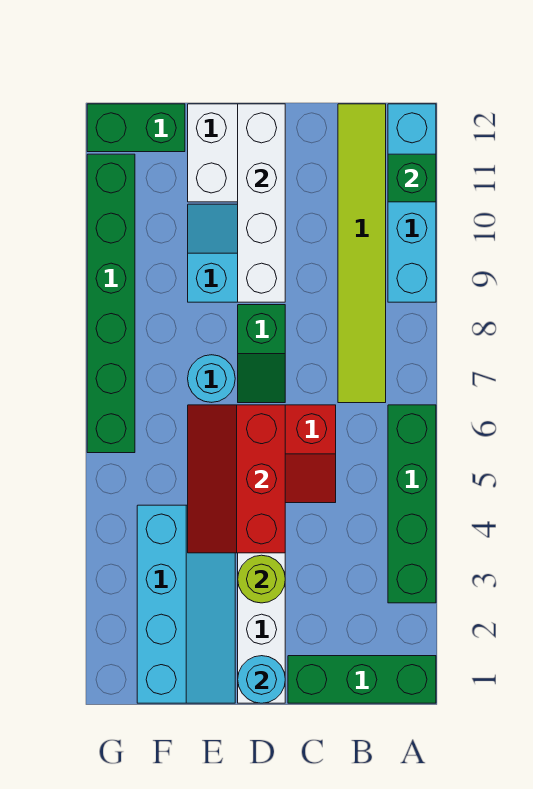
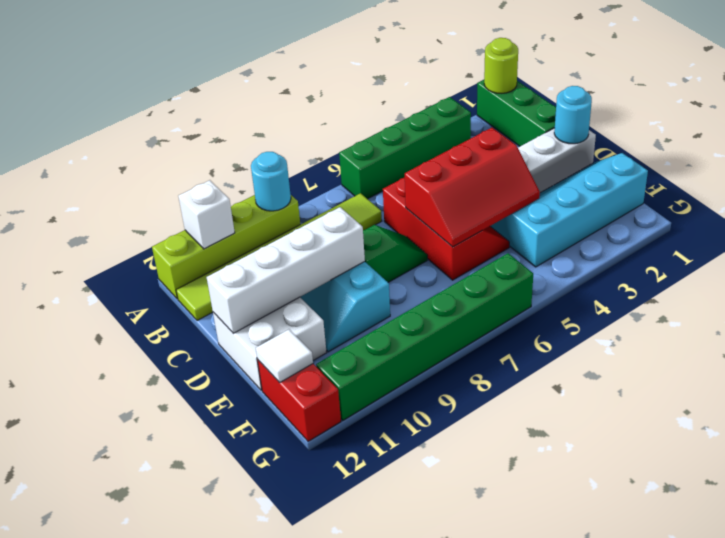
cyan brick A9:A12 level 1 -> lime brick A9:A12 level 1
green brick A11 level 2 -> white brick A11 level 2
lime round brick D3 level 2 -> lime round brick A1 level 2
cyan round brick E7 level 1 -> cyan round brick A9 level 2
green brick F12:G12 level 1 -> red brick F12:G12 level 1
none -> white tile F12 level 2

